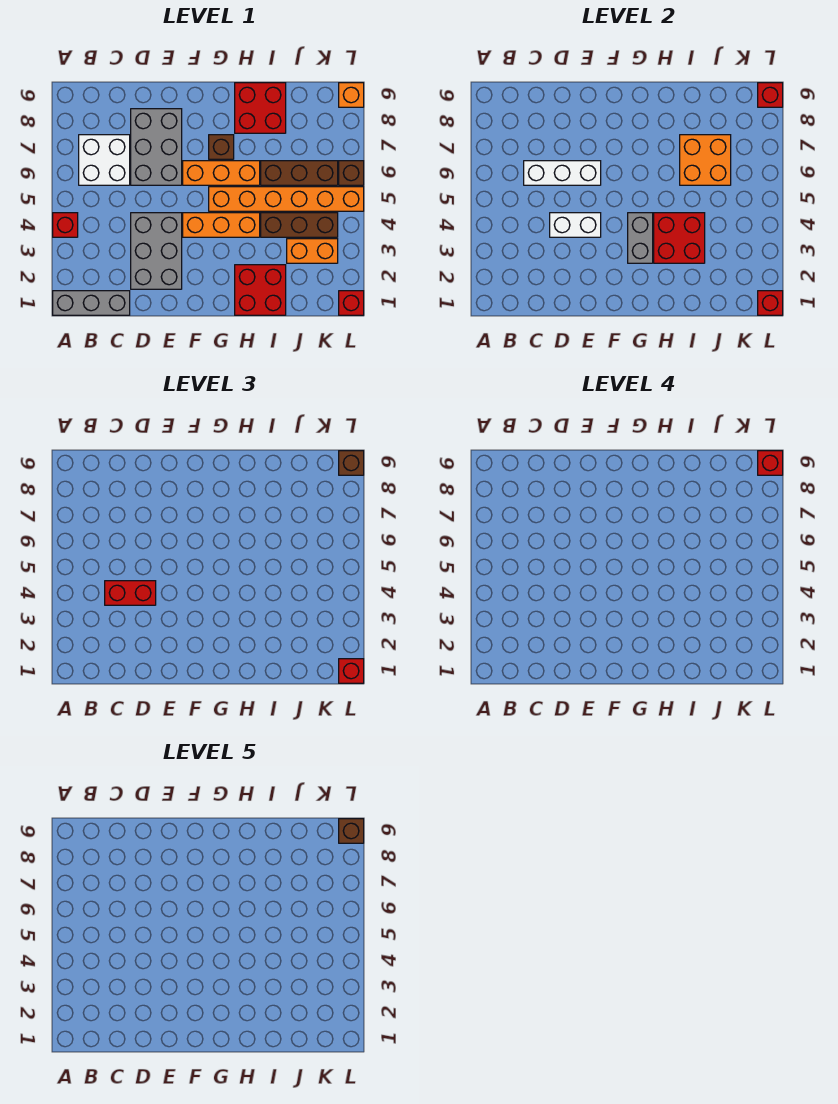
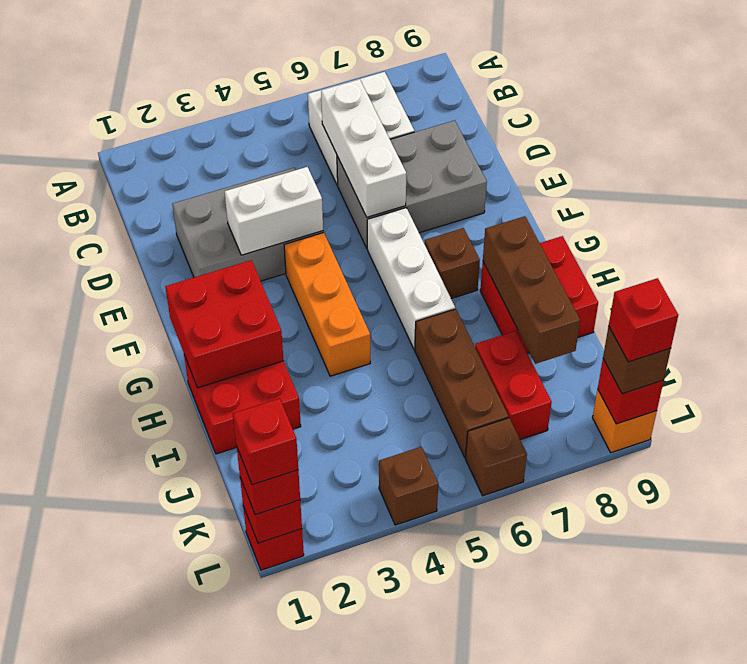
grey brick A1:C1 level 1 -> none
red brick A4 level 1 -> red brick L1 level 4
red brick C4:D4 level 3 -> red brick J7:K7 level 1
white brick D4:E4 level 2 -> white brick E3:E4 level 2
orange brick F6:H6 level 1 -> white brick F6:H6 level 1
grey brick G3:G4 level 2 -> none
orange brick G5:L5 level 1 -> none
red brick H3:I4 level 2 -> red brick G1:H2 level 2
brown brick I4:K4 level 1 -> brown brick H8:J8 level 2
orange brick I6:J7 level 2 -> none
orange brick J3:K3 level 1 -> none
brown brick L9 level 5 -> brown brick L4 level 1

